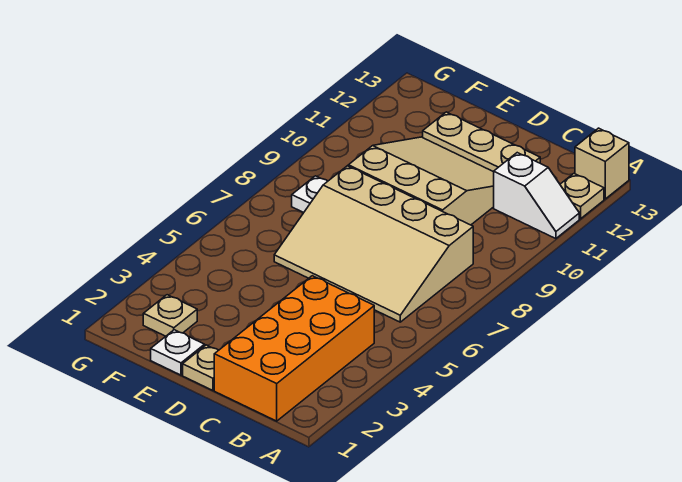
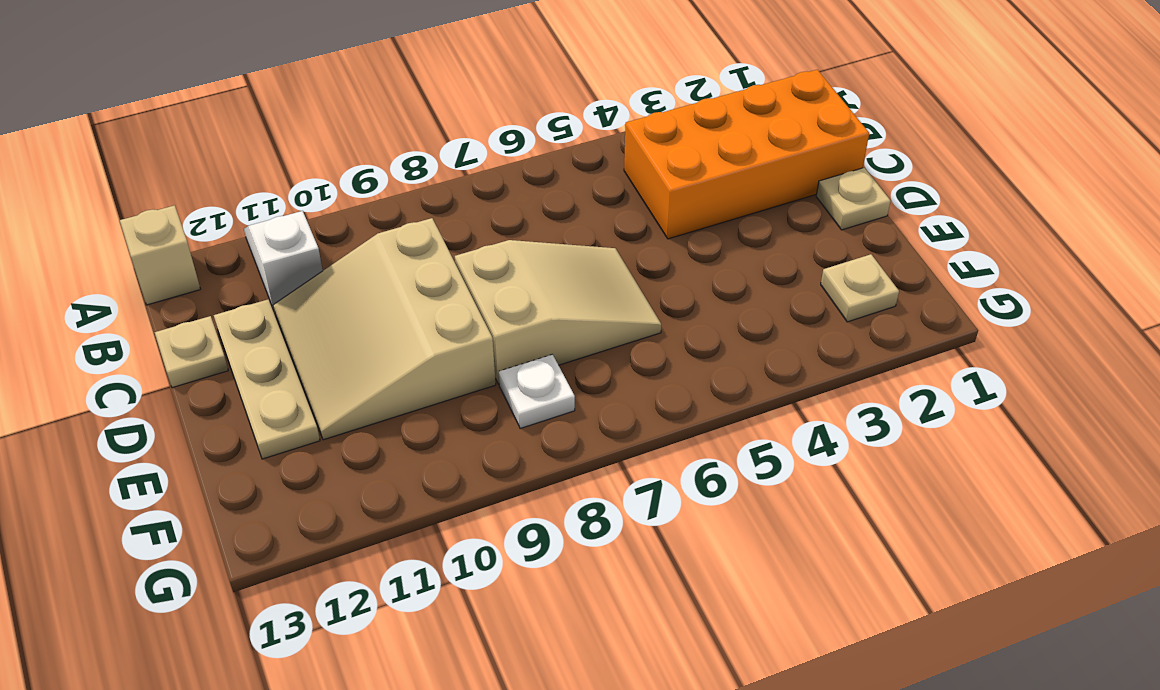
tan plate A12 level 1 -> tan plate C13 level 1
tan slope B6:E8 level 1 top 8 -> tan slope D6:E8 level 1 top 8
white plate E1 level 1 -> none

